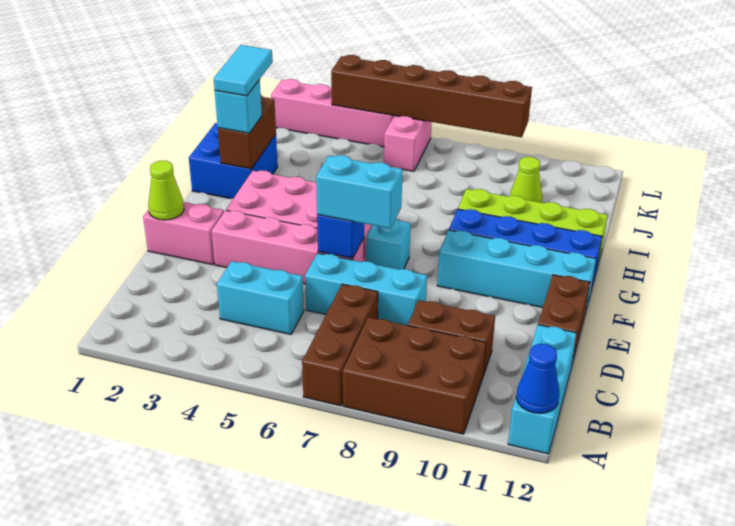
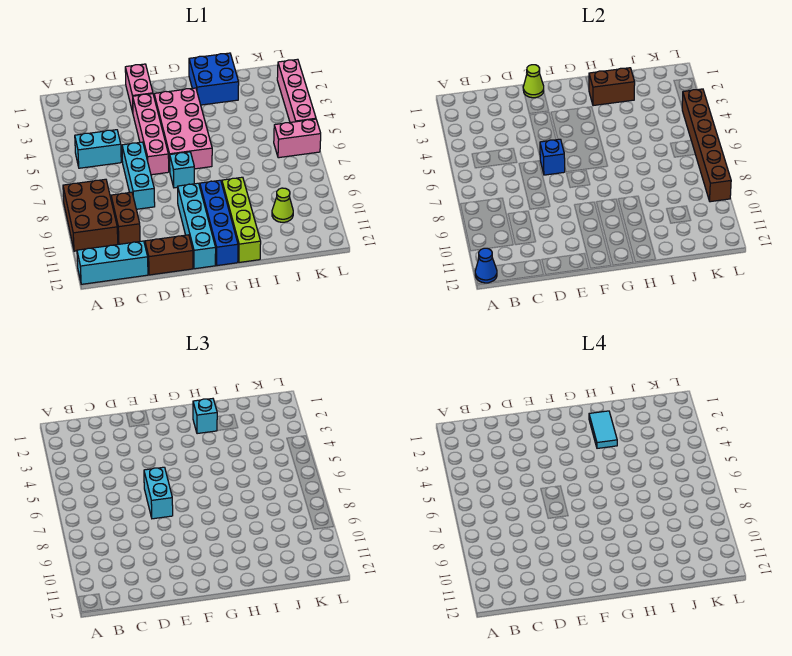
brown brick A7:C7 level 1 -> none
cyan brick C4:C5 level 1 -> cyan brick B5:C5 level 1
cyan tile H2:I2 level 4 -> cyan tile H2:H3 level 4

